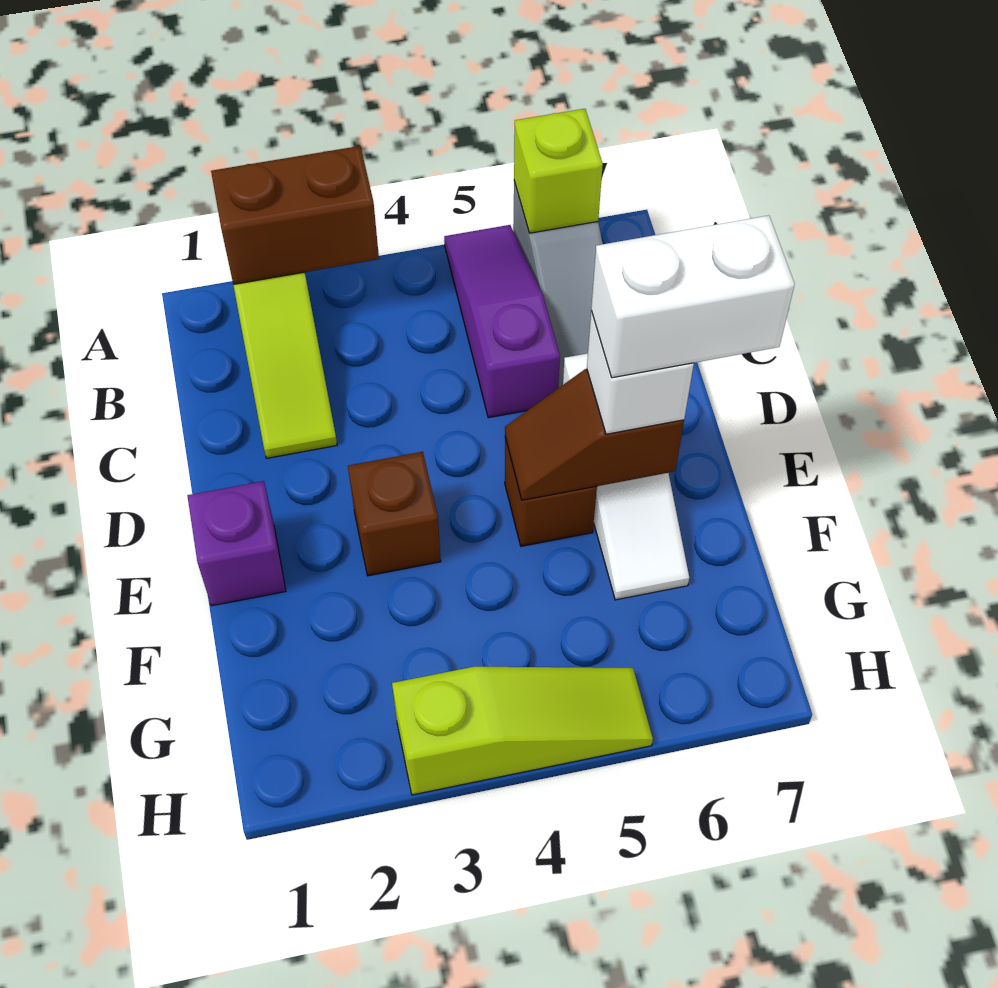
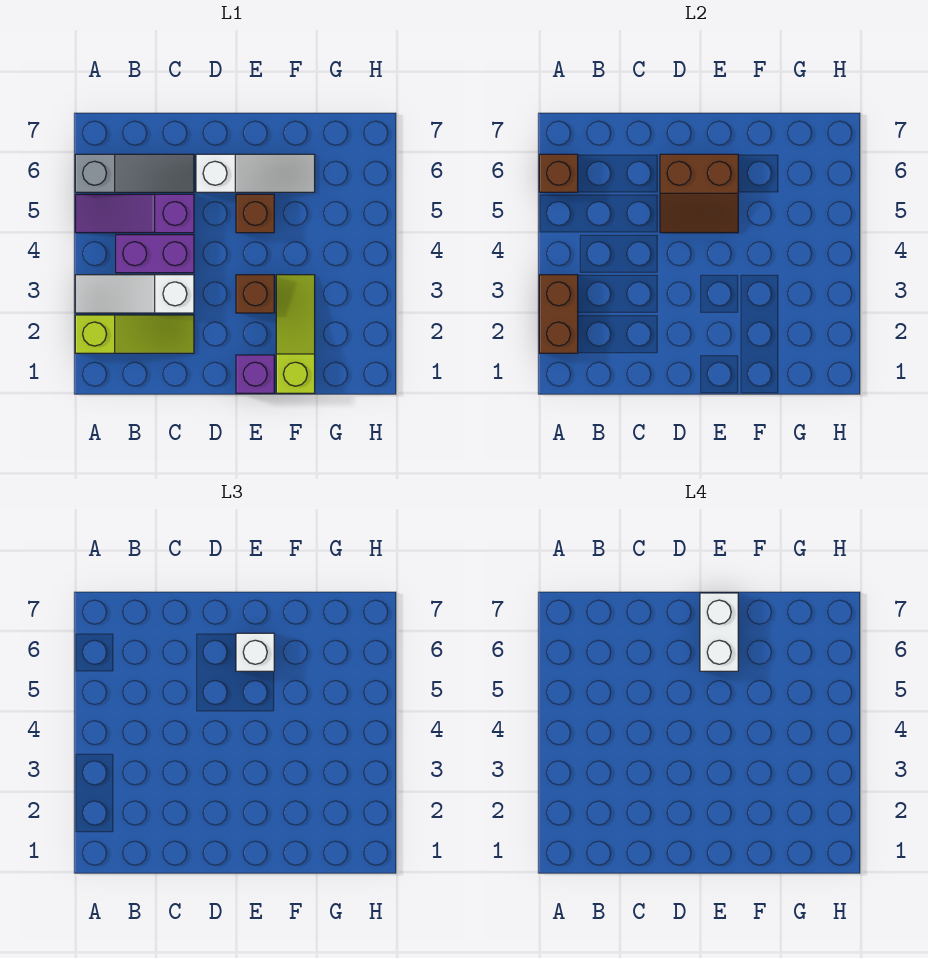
none -> white slope A3:C3 level 1 top C
lime brick A6 level 2 -> brown brick A6 level 2
none -> purple brick B4:C4 level 1
brown slope E5:E6 level 2 top 6 -> brown slope D5:E6 level 2 top 6
lime slope H3:H5 level 1 top 3 -> lime slope F1:F3 level 1 top 1

